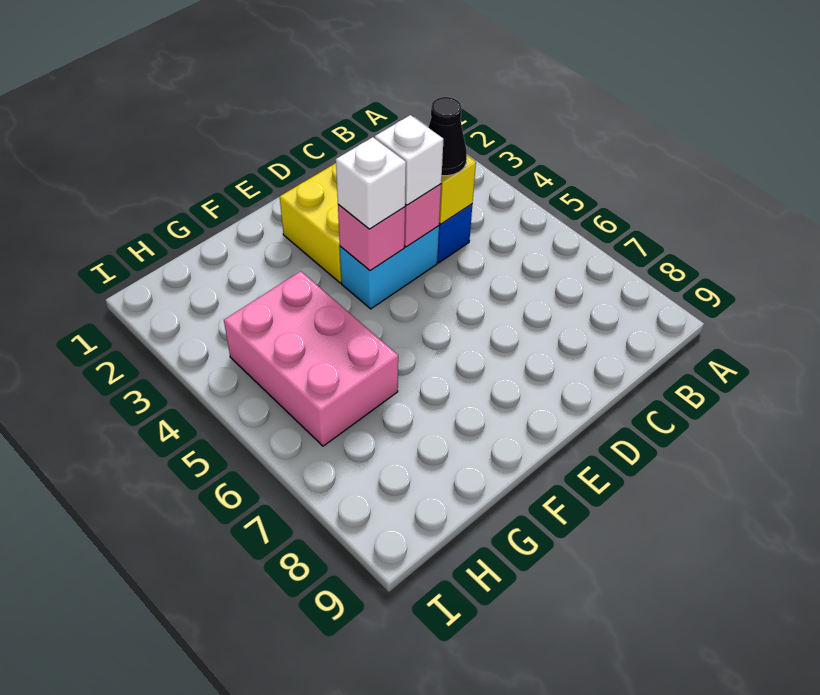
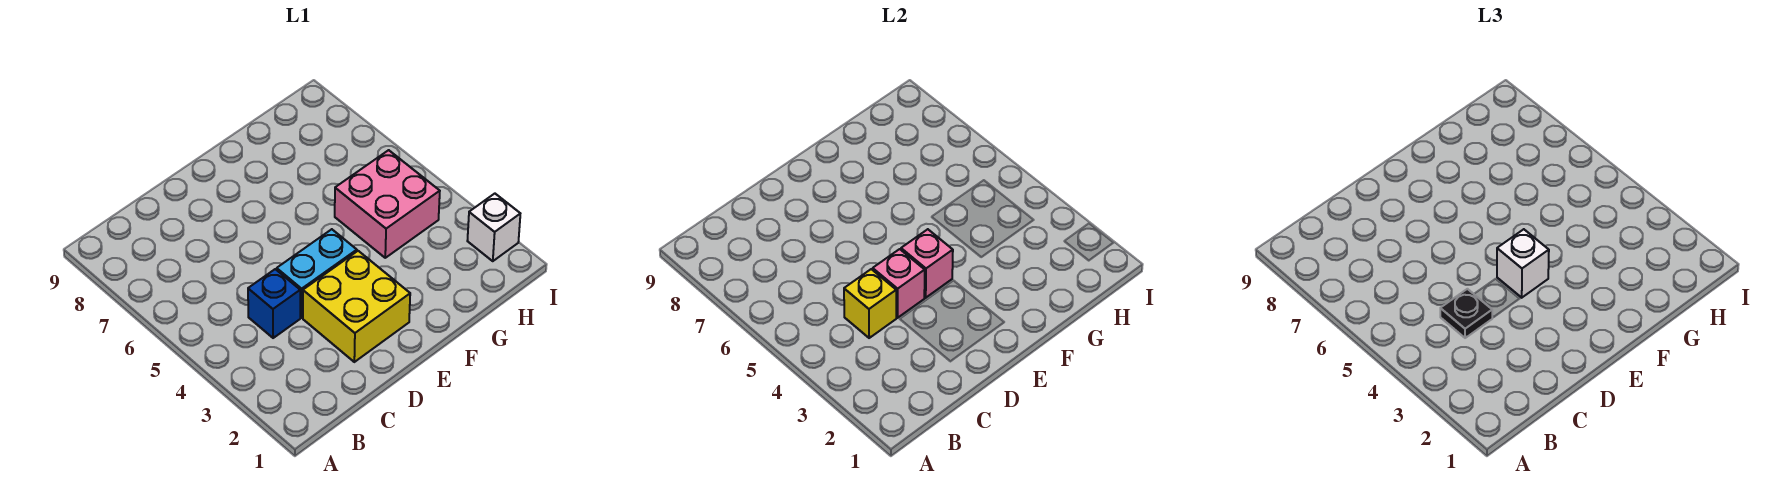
black cone C4 level 3 -> black plate C4 level 3
white brick D4 level 3 -> white brick I2 level 1
pink brick G4:H6 level 1 -> pink brick G4:H5 level 1

